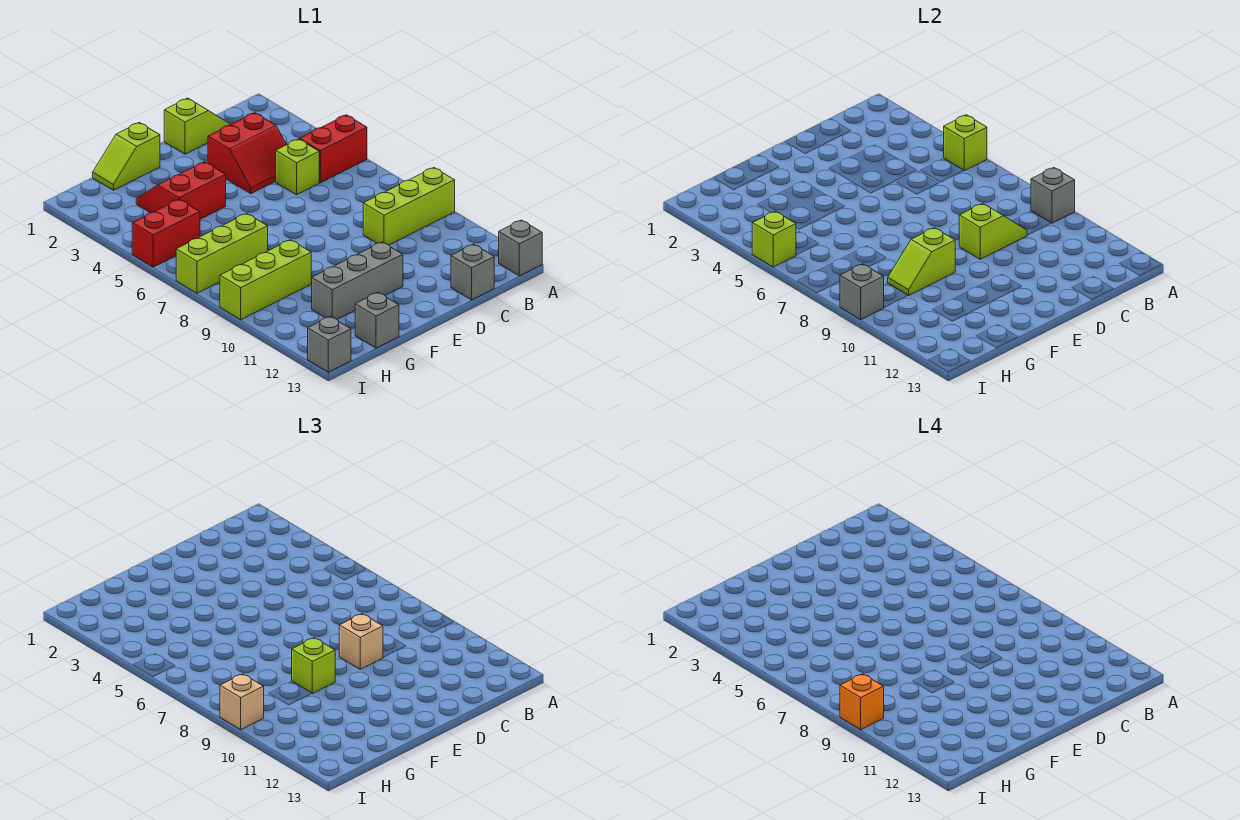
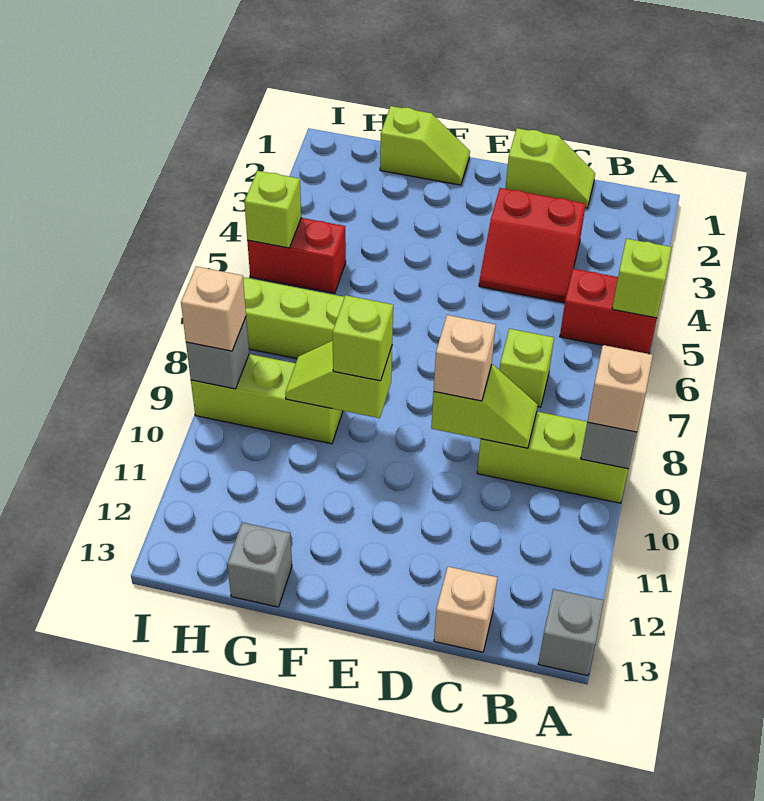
none -> tan brick A9 level 3
lime brick C5 level 1 -> lime brick C7 level 1
grey brick C13 level 1 -> tan brick C13 level 1
grey brick E11:G11 level 1 -> none
lime slope F1:G1 level 1 top F -> lime slope F1:G1 level 1 top G
red slope F3:G4 level 1 top 4 -> none
orange brick I9 level 4 -> none
grey brick I13 level 1 -> none

